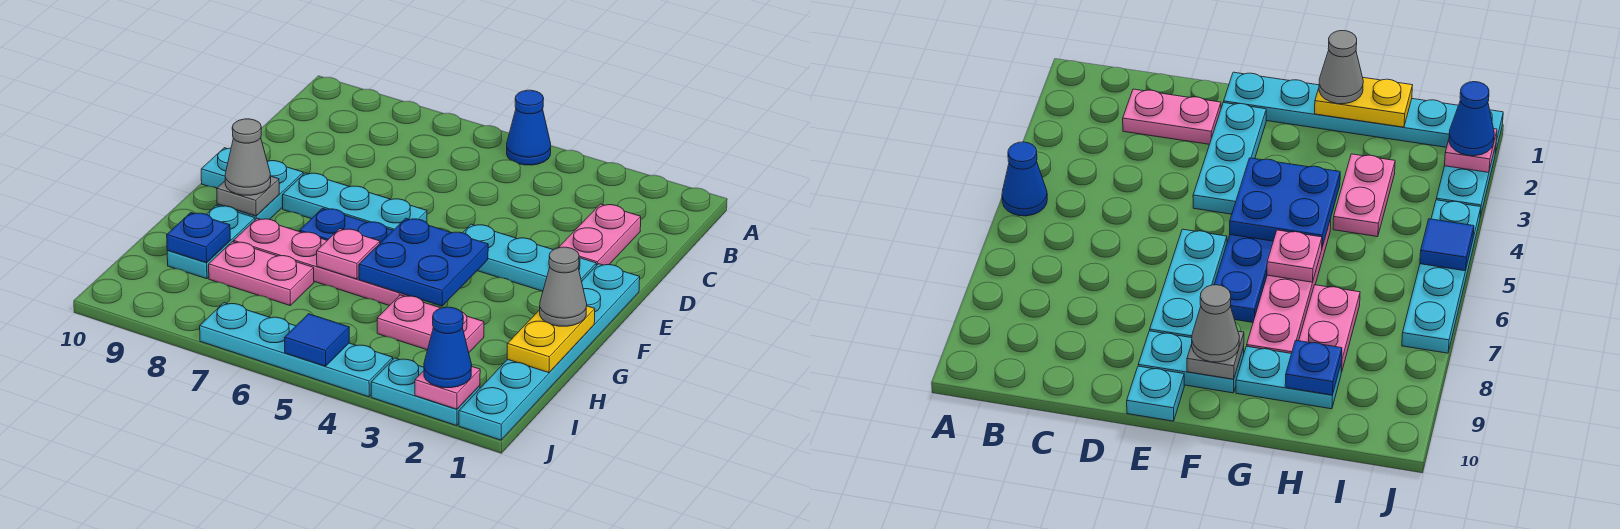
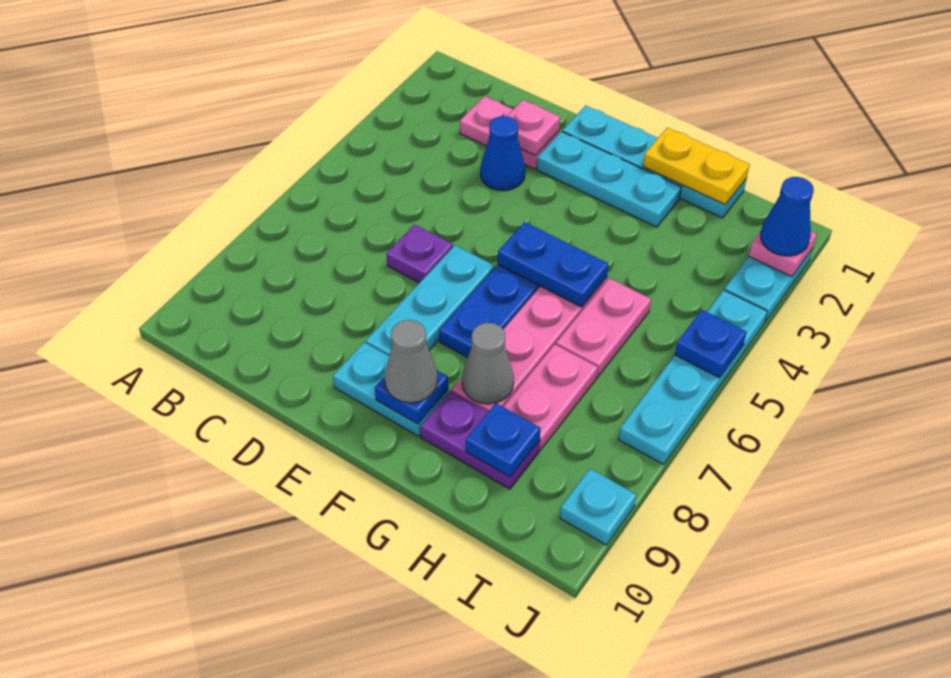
blue cone A5 level 1 -> blue cone D3 level 1
none -> purple plate D6 level 1
cyan plate E1:J1 level 1 -> cyan plate E1:H1 level 1
cyan plate E2:E4 level 1 -> cyan plate E2:G2 level 1
cyan plate E10 level 1 -> cyan plate J9 level 1
blue plate F4:G5 level 2 -> blue plate F5:G5 level 2
grey plate F9 level 2 -> blue plate F9 level 2
grey cone G1 level 3 -> grey cone G8 level 2
pink plate G6 level 2 -> pink plate D2 level 2
cyan plate G9:H9 level 1 -> purple plate G9:H9 level 1
pink plate H3:H4 level 1 -> pink plate H5:H6 level 1
blue tile J5 level 2 -> blue plate J5 level 2

